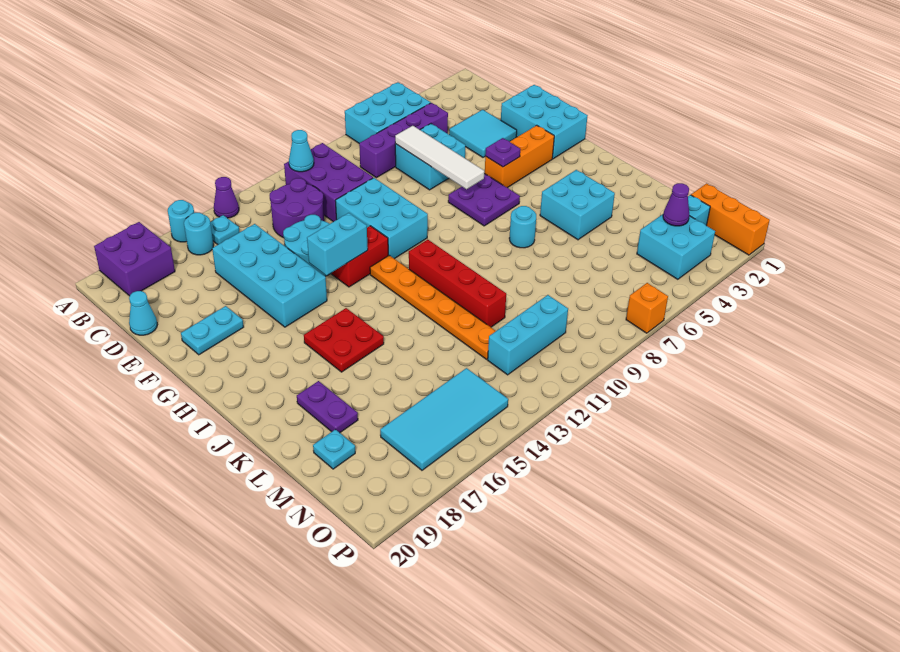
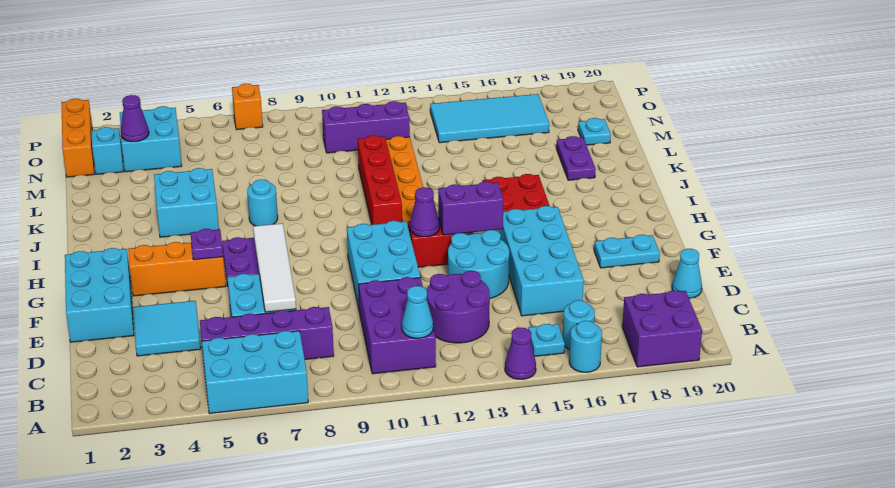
none -> purple cone G12 level 2
cyan brick G13:G14 level 2 -> purple brick G13:G14 level 2
cyan brick N10:N12 level 1 -> purple brick N10:N12 level 1

